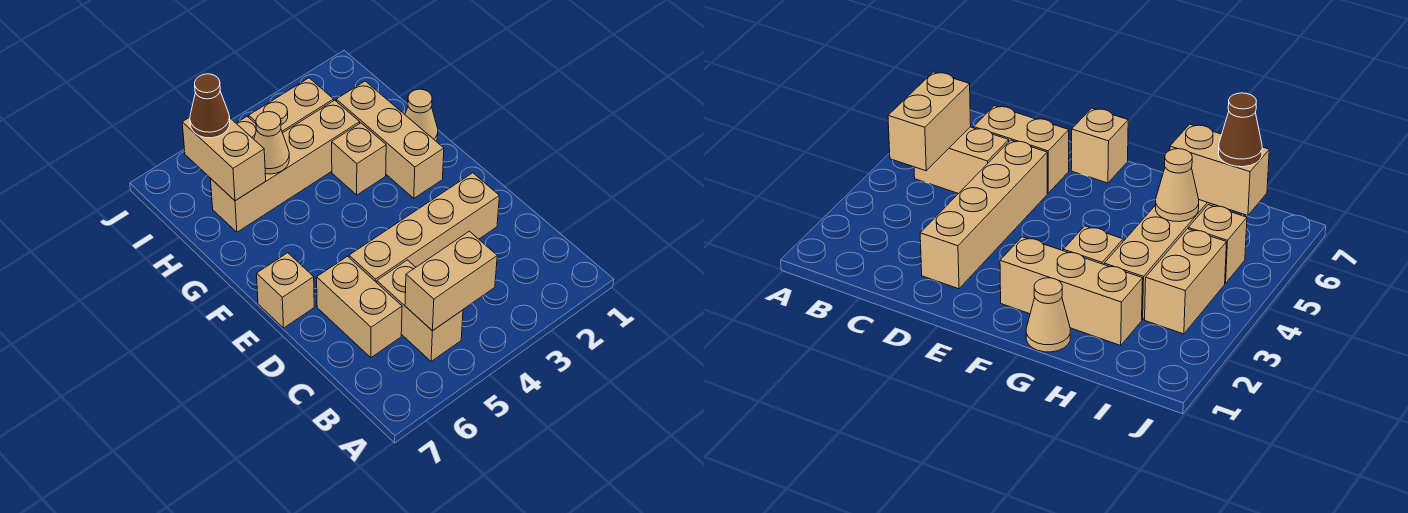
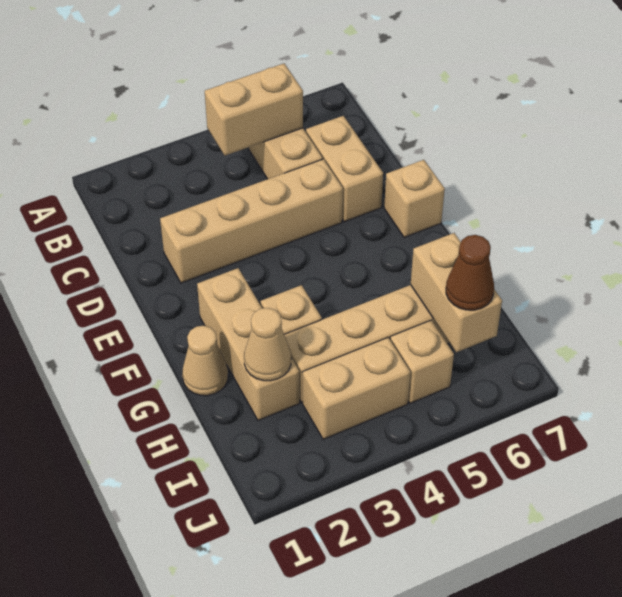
tan cone H5 level 2 -> tan cone H2 level 2

